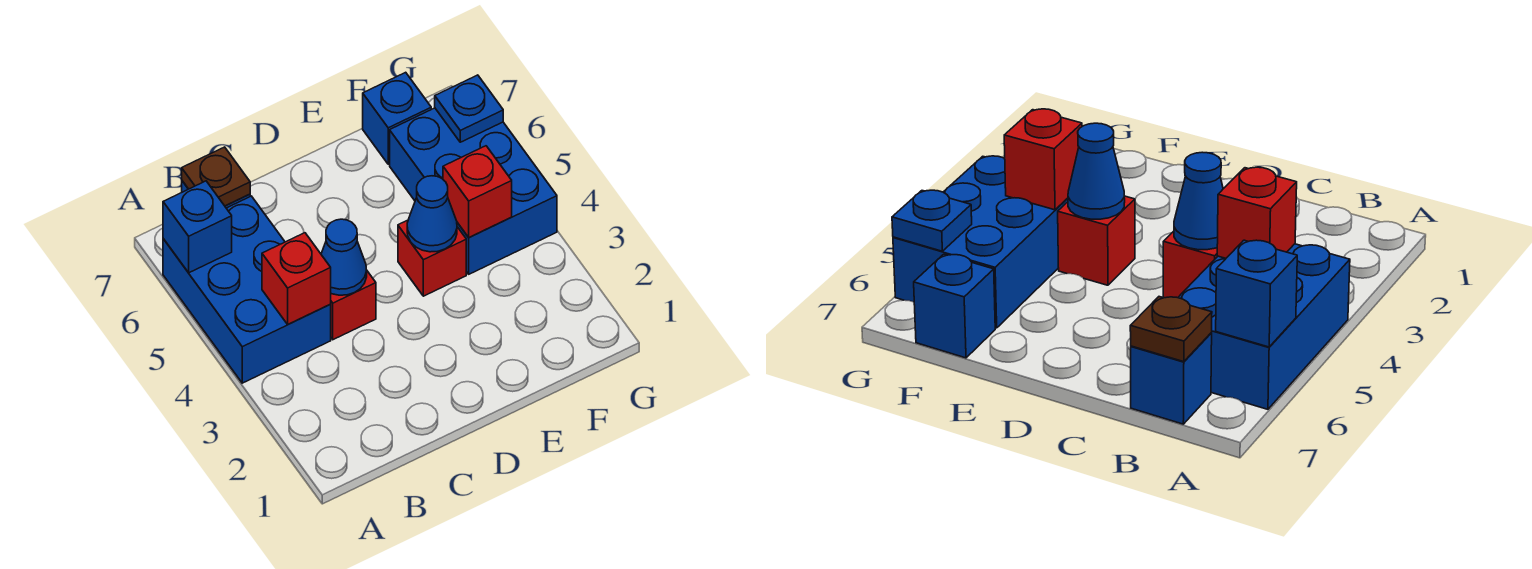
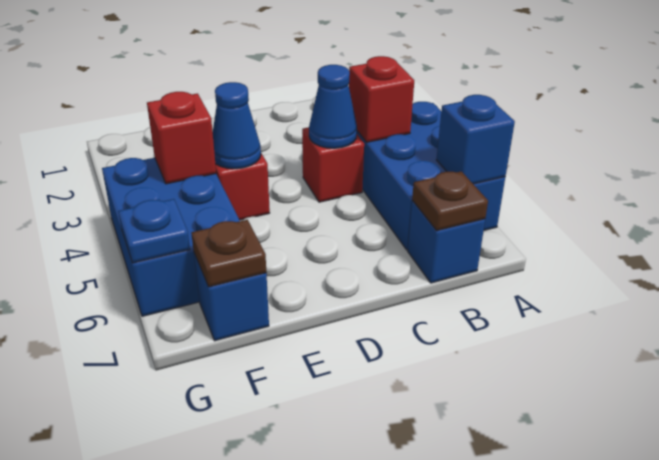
none -> brown plate F7 level 2

